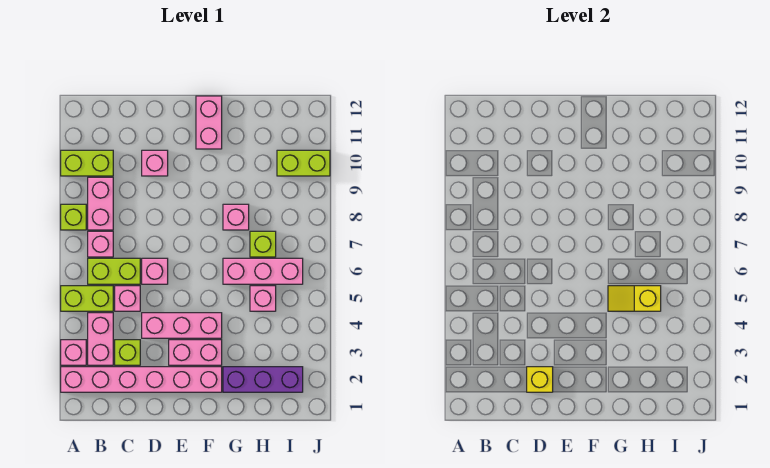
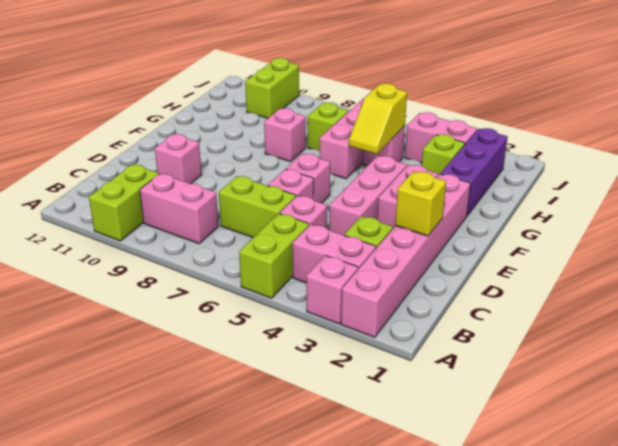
lime brick A8 level 1 -> lime brick H3 level 1
lime brick B6:C6 level 1 -> lime brick C6:C7 level 1
pink brick B7 level 1 -> pink brick E6 level 1
pink brick F11:F12 level 1 -> pink brick I3:I4 level 1

